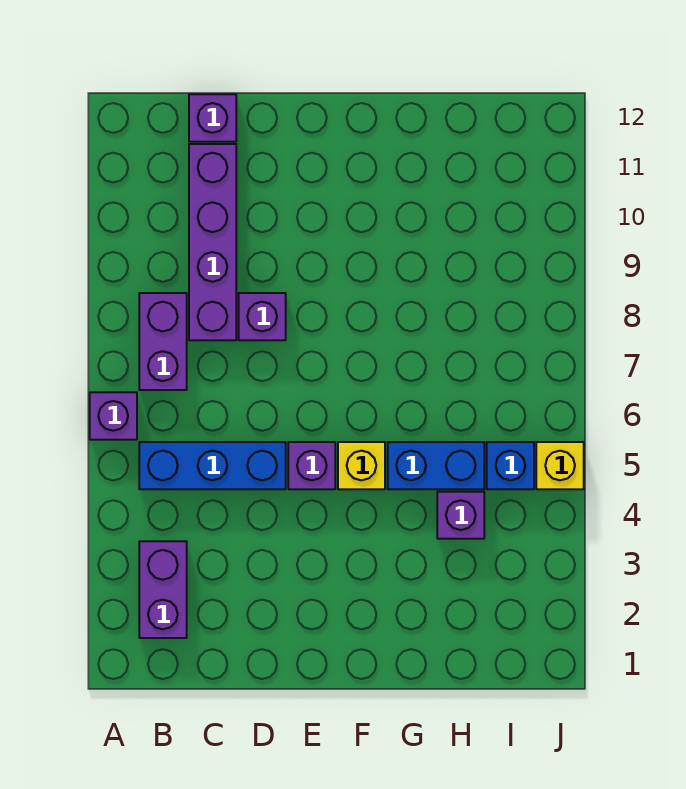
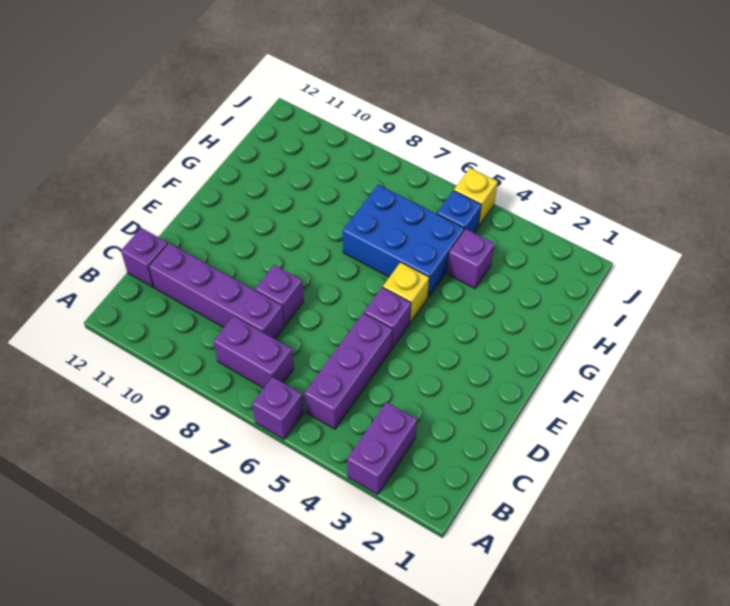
purple brick B2:B3 level 1 -> purple brick A3:B3 level 1
blue brick B5:D5 level 1 -> purple brick B5:D5 level 1
blue brick G5:H5 level 1 -> blue brick G5:H7 level 1

